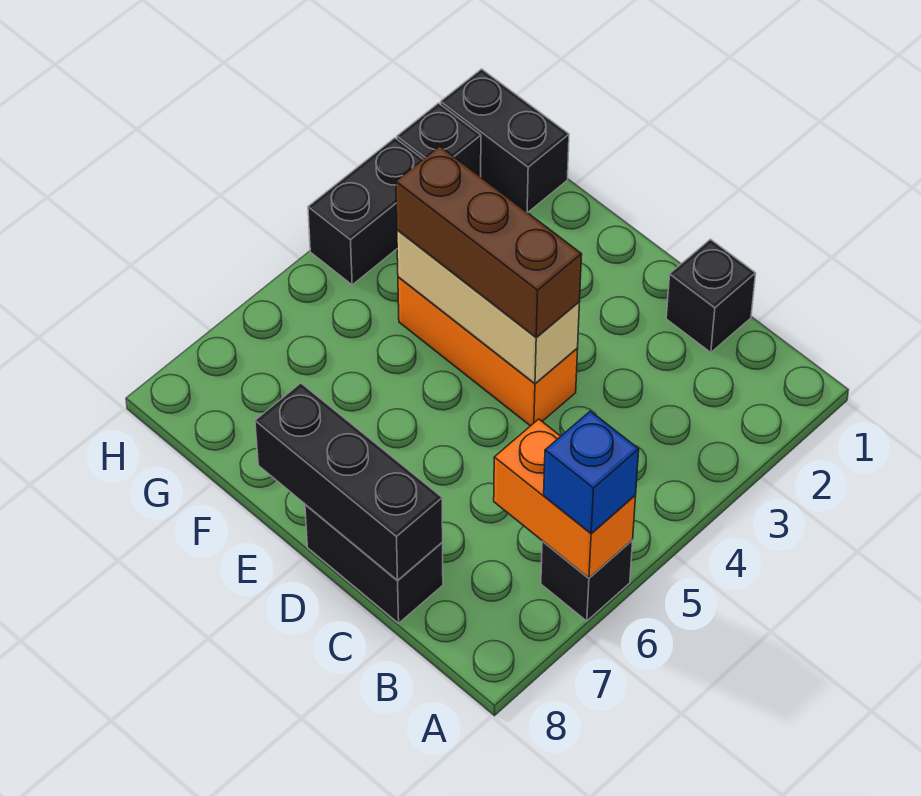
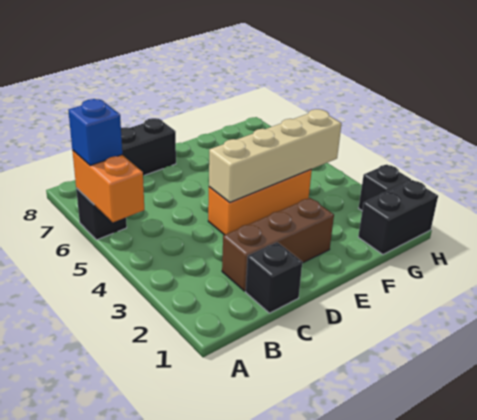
orange brick A6:B6 level 2 -> orange brick A5:A6 level 2
black brick C8:E8 level 2 -> none
tan brick D4:F4 level 2 -> tan brick D4:G4 level 2
brown brick D4:F4 level 3 -> brown brick C2:E2 level 1
black brick H3:H4 level 1 -> none

